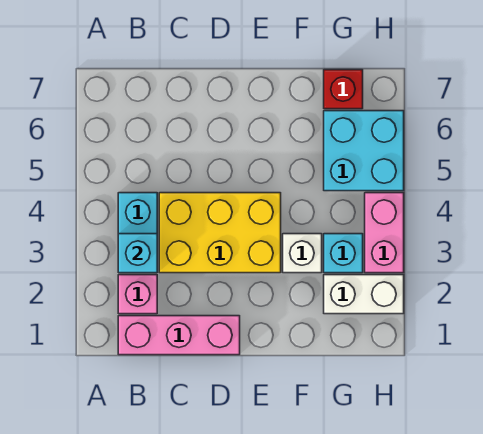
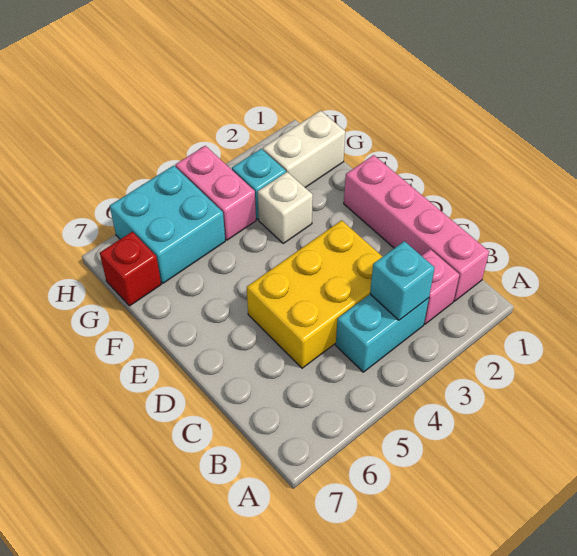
pink brick B1:D1 level 1 -> pink brick B1:E1 level 1
yellow brick C3:E4 level 1 -> yellow brick C3:D5 level 1
white brick G2:H2 level 1 -> white brick G1:G2 level 1
pink brick H3:H4 level 1 -> pink brick G4:H4 level 1

